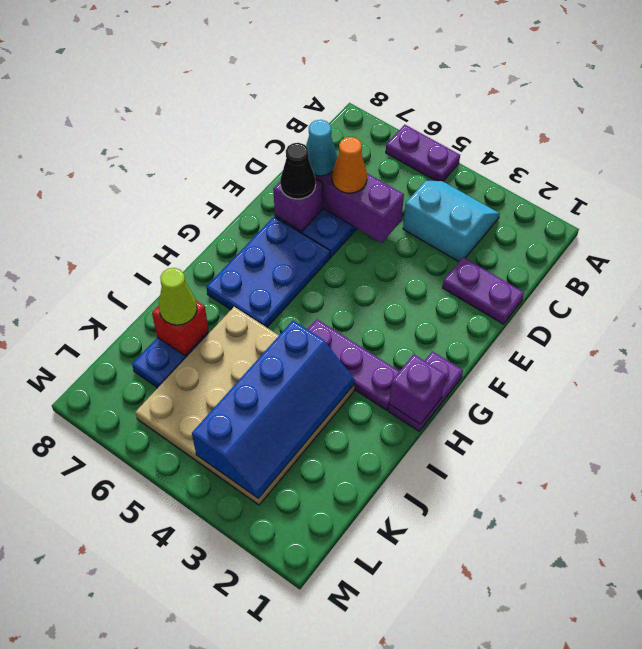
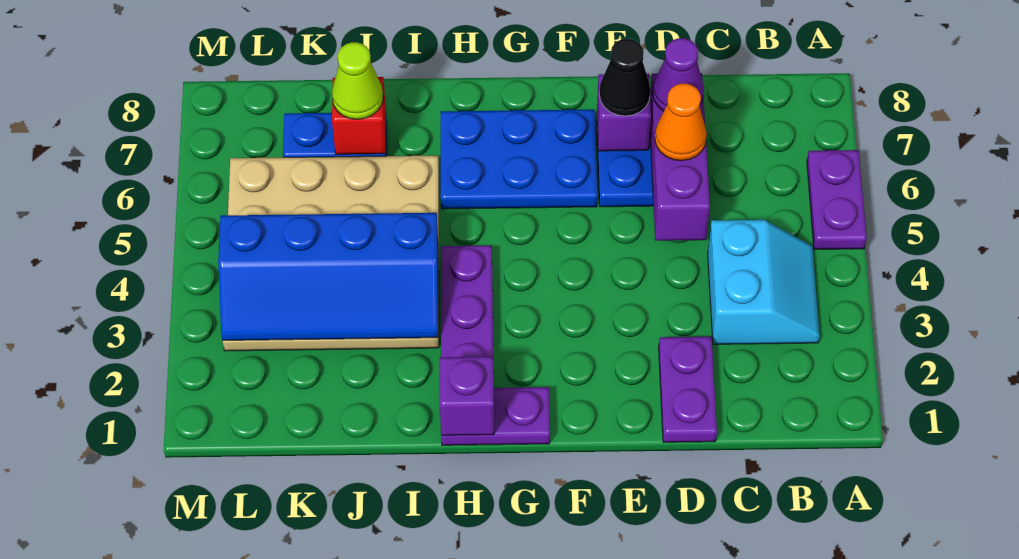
cyan cone D7 level 3 -> purple cone D7 level 3

